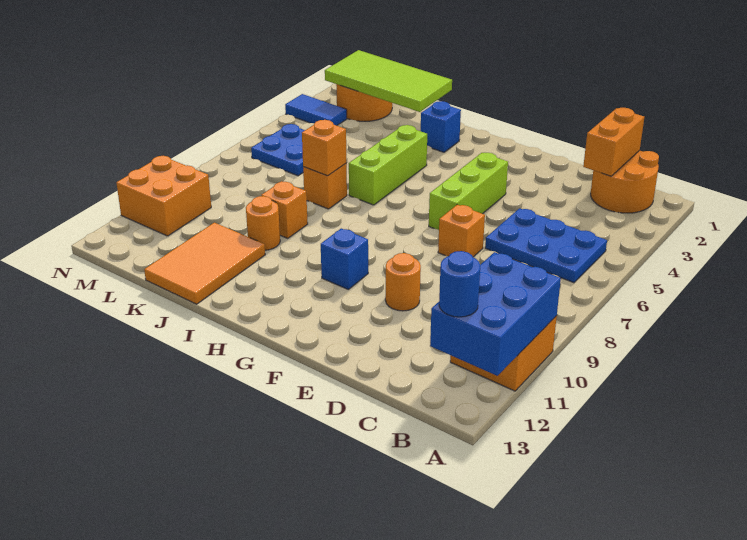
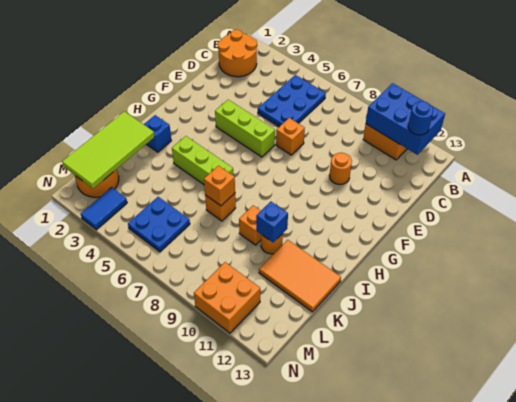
orange brick C1:C2 level 2 -> none
blue brick G10 level 1 -> blue brick J10 level 2

